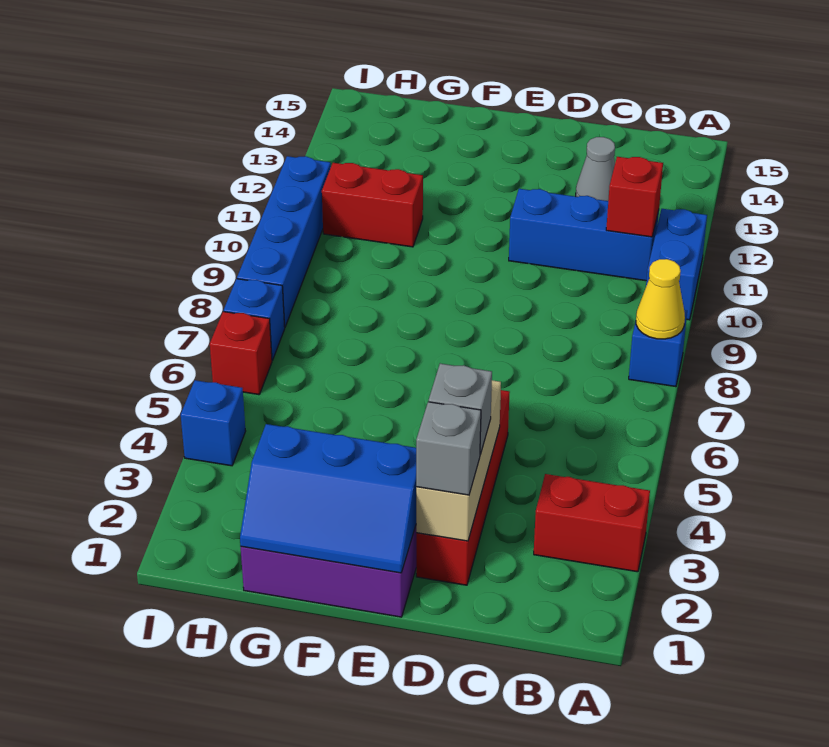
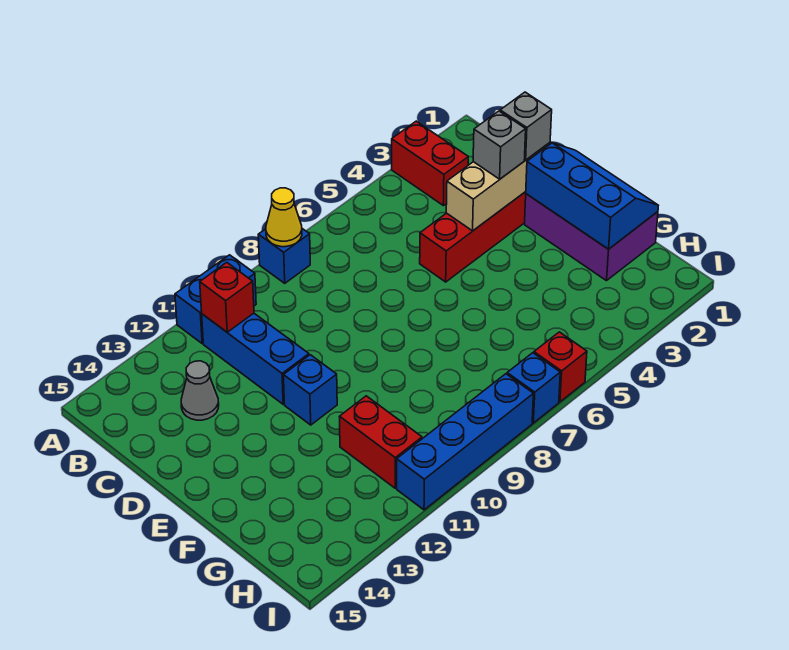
blue brick I4 level 1 -> blue brick E11 level 1

